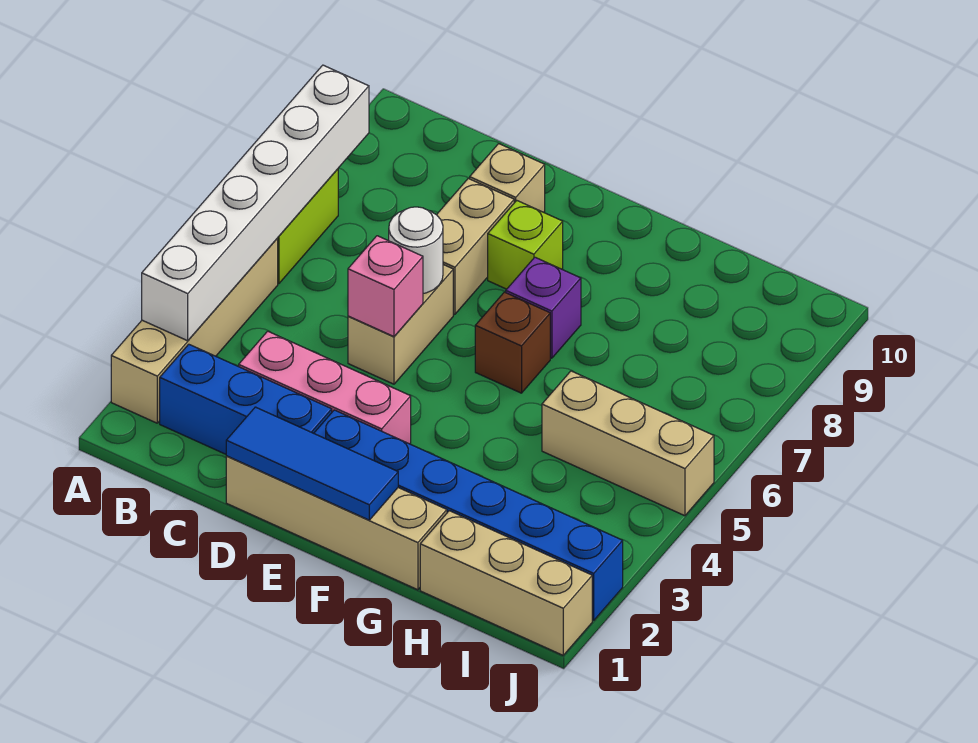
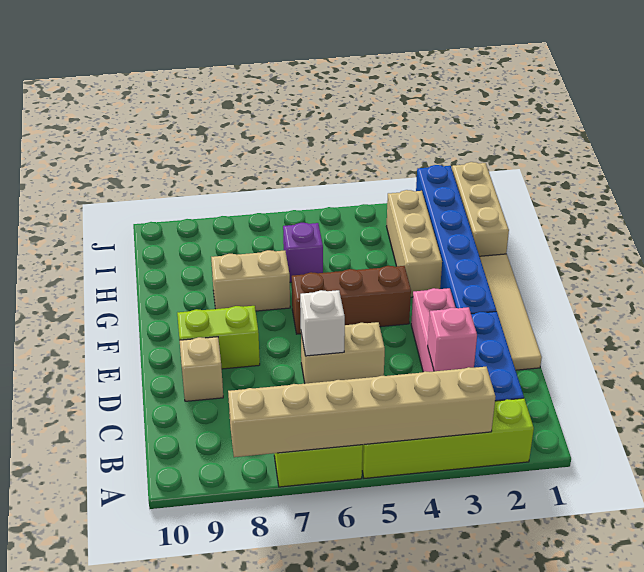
tan brick A2:A5 level 1 -> lime brick A2:A5 level 1
white brick A3:A8 level 2 -> tan brick A3:A8 level 2
tan brick D1:G1 level 1 -> tan tile D1:G1 level 1
blue tile D1:F1 level 2 -> none
pink brick D5 level 2 -> pink brick C3 level 2
white round brick D6 level 2 -> white brick D6 level 2
tan brick D7:D8 level 1 -> tan brick G7:G8 level 1
lime brick E8 level 1 -> lime brick E8:E9 level 1
brown brick F6 level 1 -> brown brick F4:F6 level 1
purple brick F7 level 1 -> purple brick H6 level 1
tan brick H5:J5 level 1 -> tan brick G3:I3 level 1

